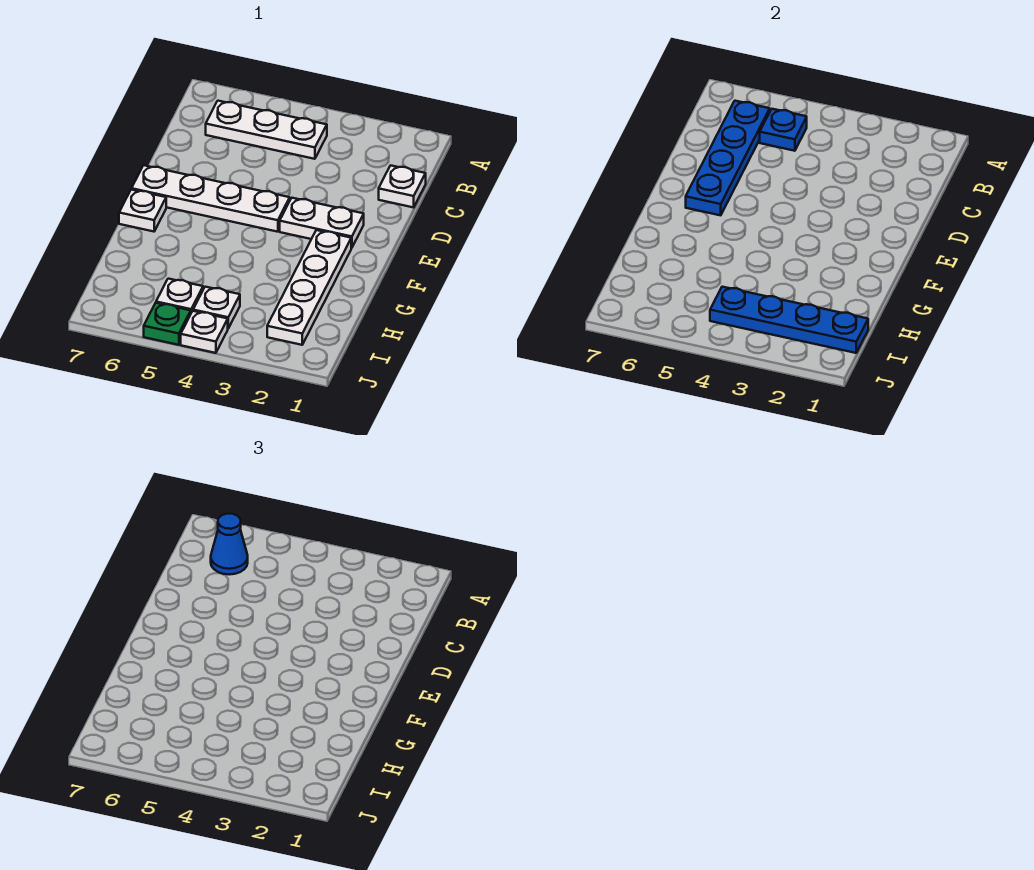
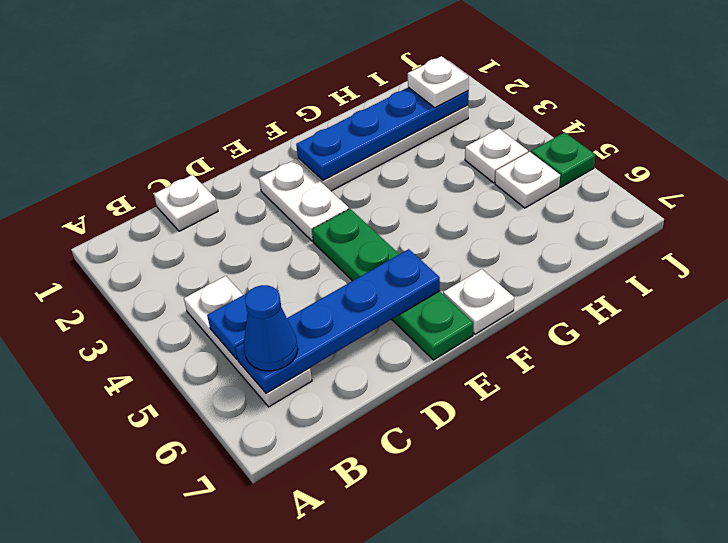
white plate E4:E7 level 1 -> green plate E4:E7 level 1
blue plate I1:I4 level 2 -> blue plate F2:I2 level 2
white plate J4 level 1 -> white plate I2 level 3

